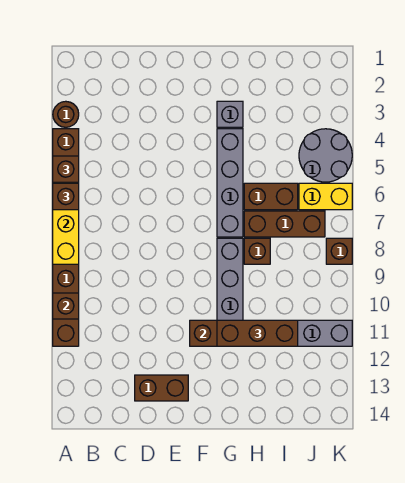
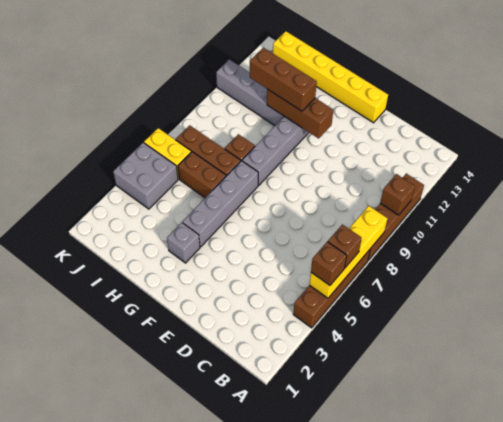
brown round brick A3 level 1 -> none
brown brick D13:E13 level 1 -> none
none -> yellow brick E14:J14 level 1
grey round brick J4:K5 level 1 -> grey brick J4:K5 level 1
brown brick K8 level 1 -> none

